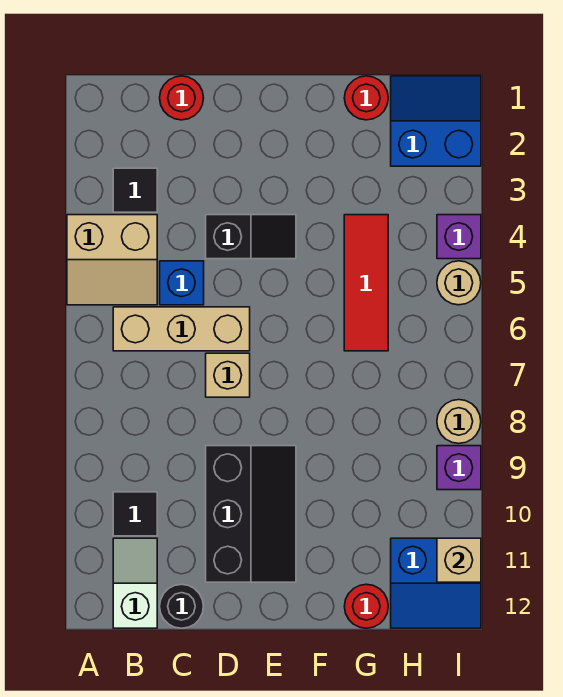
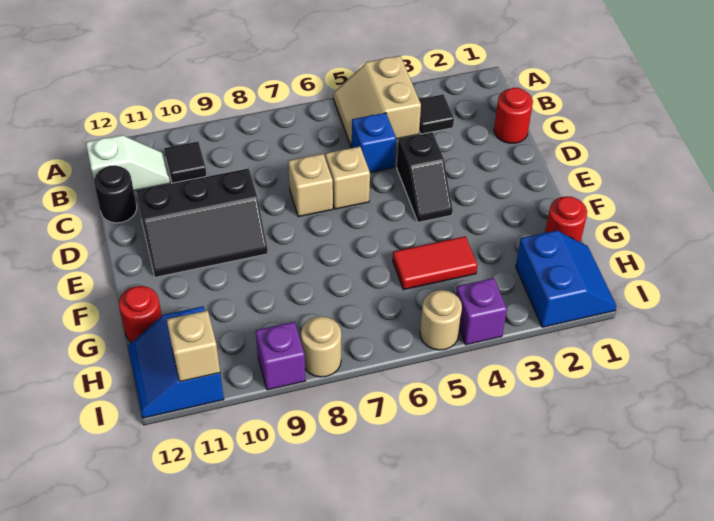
tan brick B6:D6 level 1 -> tan brick D6 level 1
red tile G4:G6 level 1 -> red tile G4:G5 level 1

